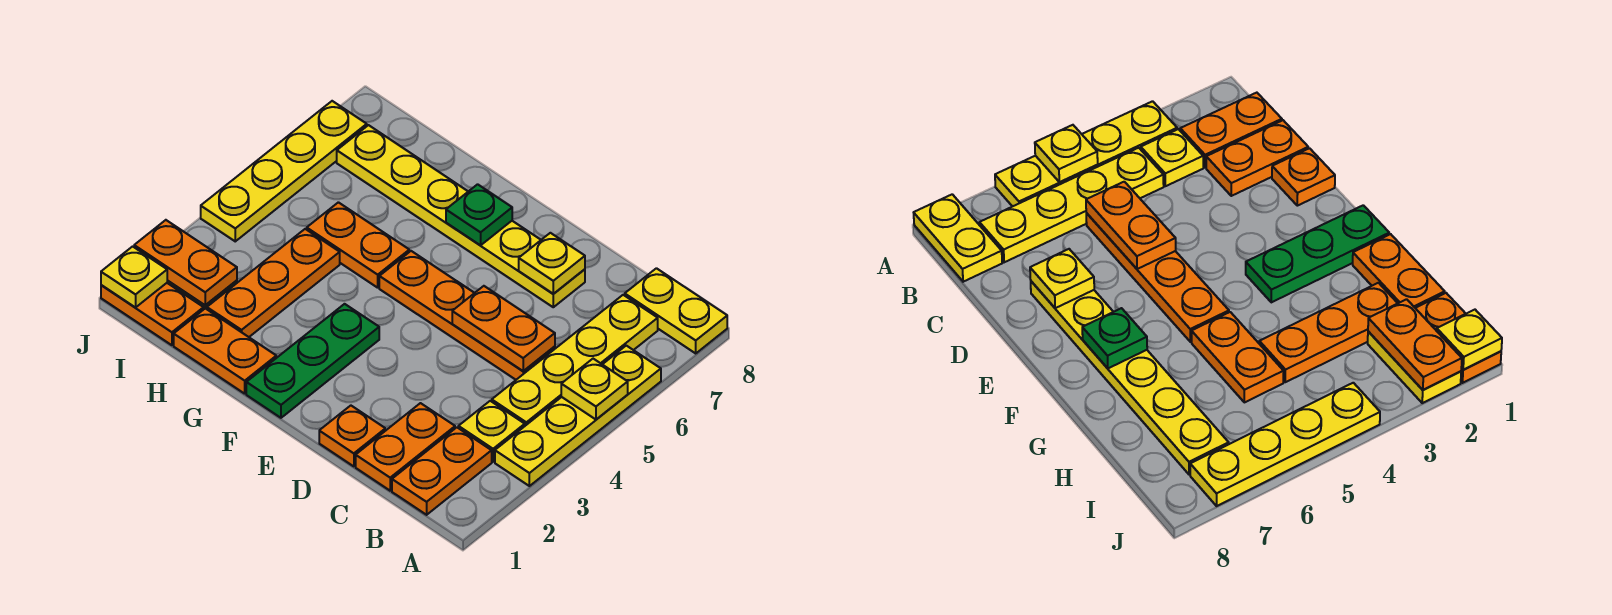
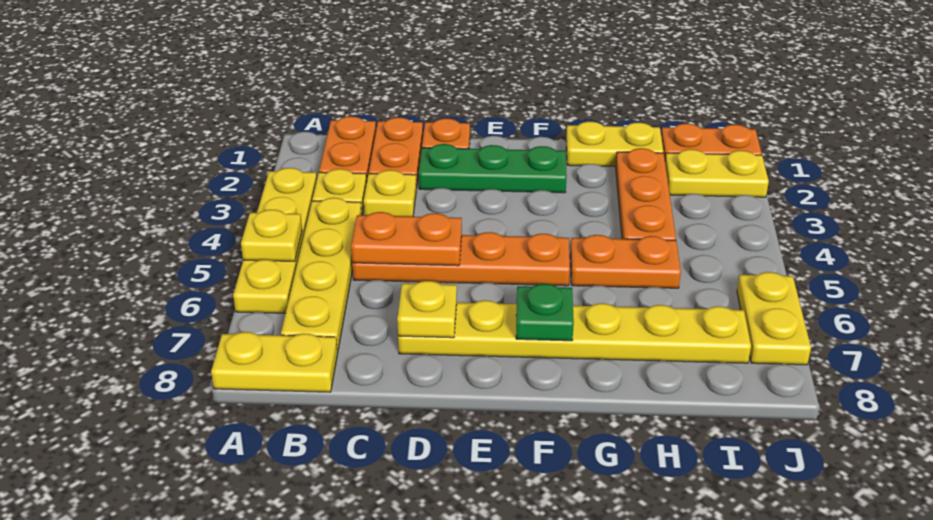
green plate F1:F3 level 1 -> green plate D2:F2 level 1
orange plate G1:H1 level 1 -> yellow plate G1:H1 level 1
orange plate I2:J2 level 2 -> none
yellow plate J1 level 2 -> yellow plate C3 level 1
yellow plate J4:J7 level 1 -> yellow plate J6:J7 level 1

